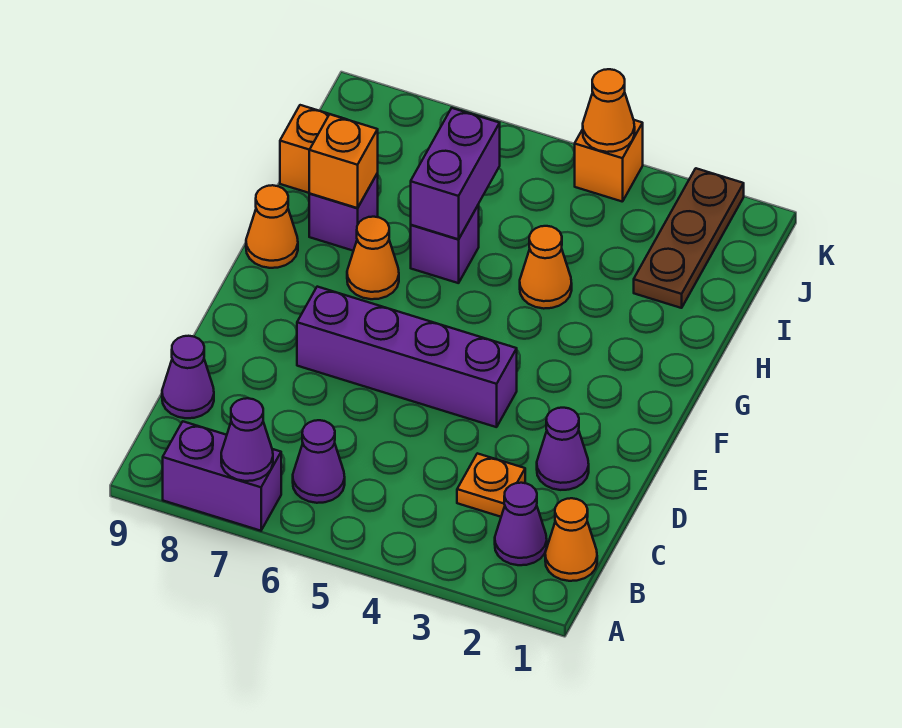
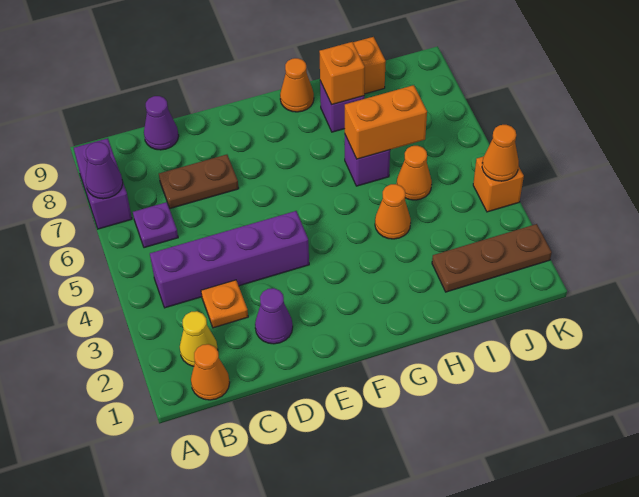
purple cone B2 level 1 -> yellow cone B2 level 1
purple cone B6 level 1 -> purple plate B6 level 1
none -> brown plate C7:D7 level 1
purple brick E4:E7 level 1 -> purple brick B4:E4 level 1
orange cone G7 level 1 -> orange cone I5 level 1
purple brick H6:I6 level 2 -> orange brick H6:I6 level 2

